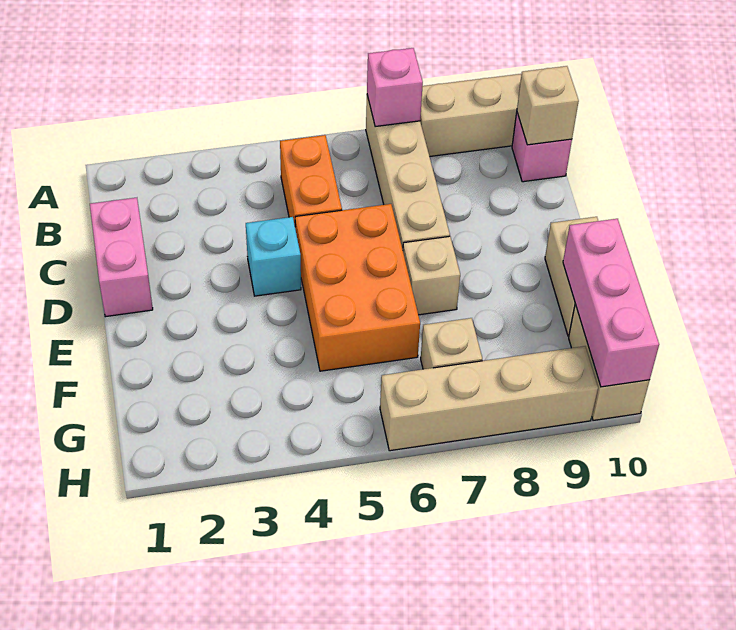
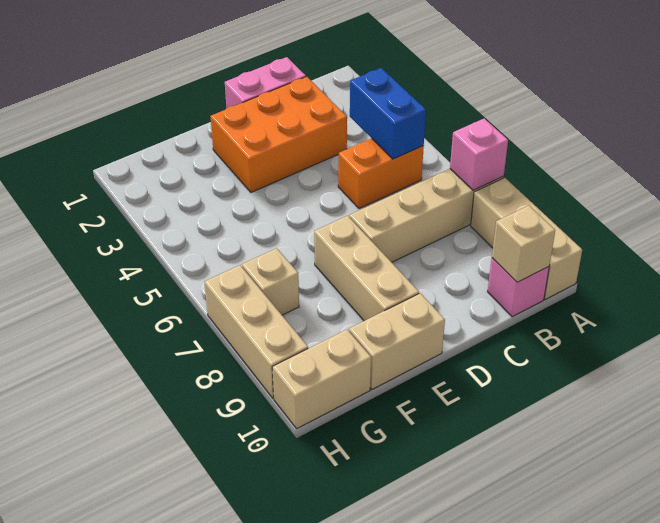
none -> blue brick B4:B5 level 2
cyan brick D4 level 1 -> none
orange brick D5:F6 level 1 -> orange brick C2:E3 level 1
tan brick E7 level 1 -> tan brick E7:E9 level 1
pink brick F10:H10 level 2 -> none
tan brick H6:H9 level 1 -> tan brick H7:H9 level 1

